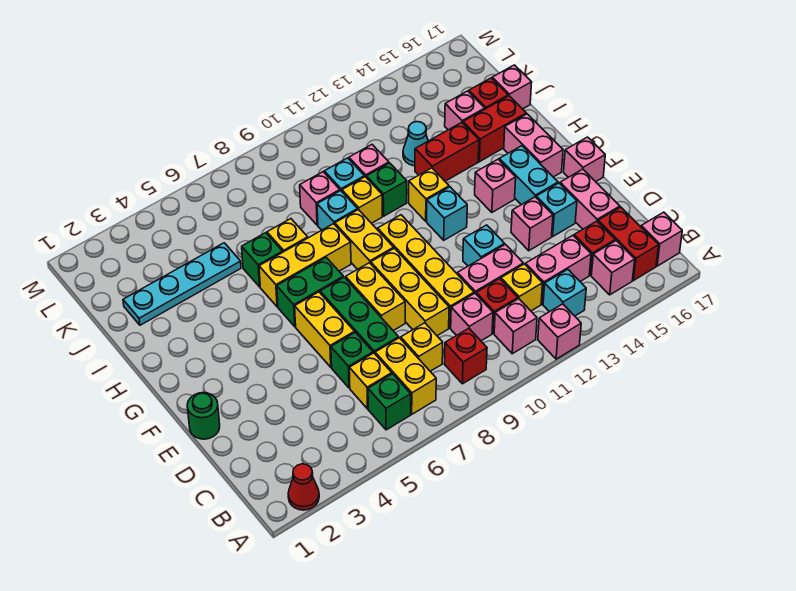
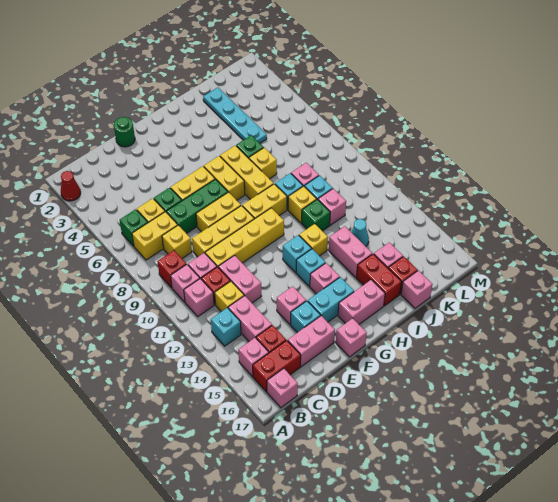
pink brick A12 level 1 -> pink brick B10 level 1
cyan brick E12 level 1 -> cyan brick G13 level 1
green brick G6:G7 level 1 -> yellow brick G6:G7 level 1
red brick I13:I14 level 1 -> pink brick I13:I14 level 1

